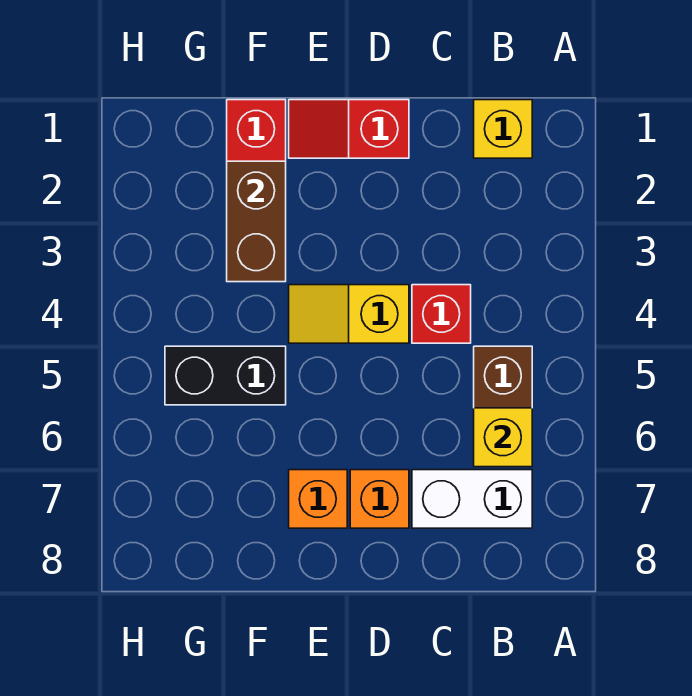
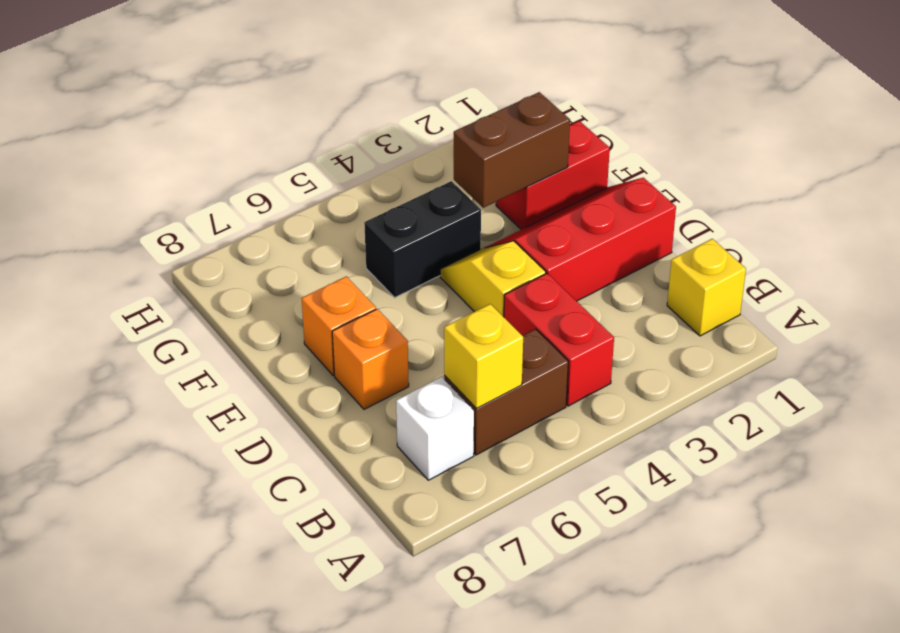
white brick B7:C7 level 1 -> white brick B7 level 1
red brick C4 level 1 -> red brick B4:C4 level 1
red slope D1:E1 level 1 top D -> red slope D1:E3 level 1 top D
black brick F5:G5 level 1 -> black brick F4:F5 level 1

